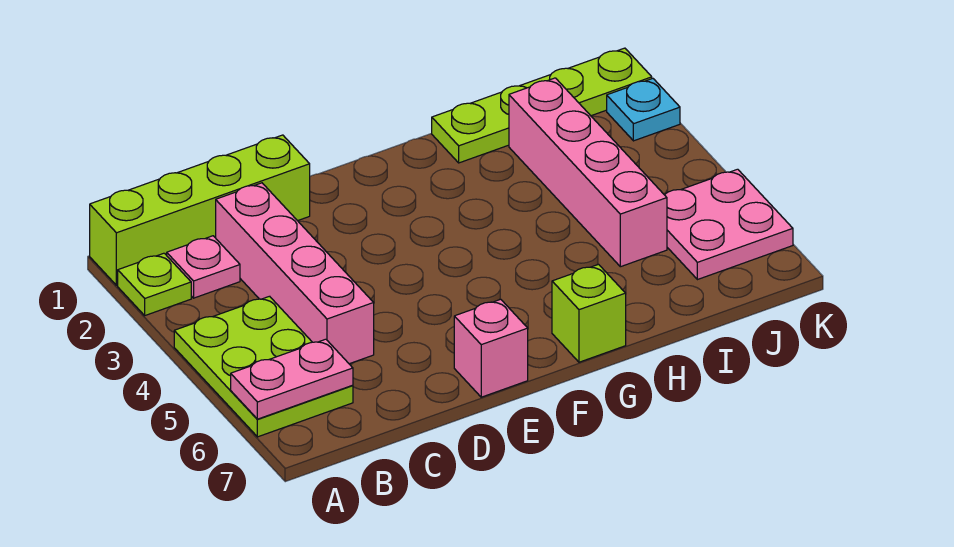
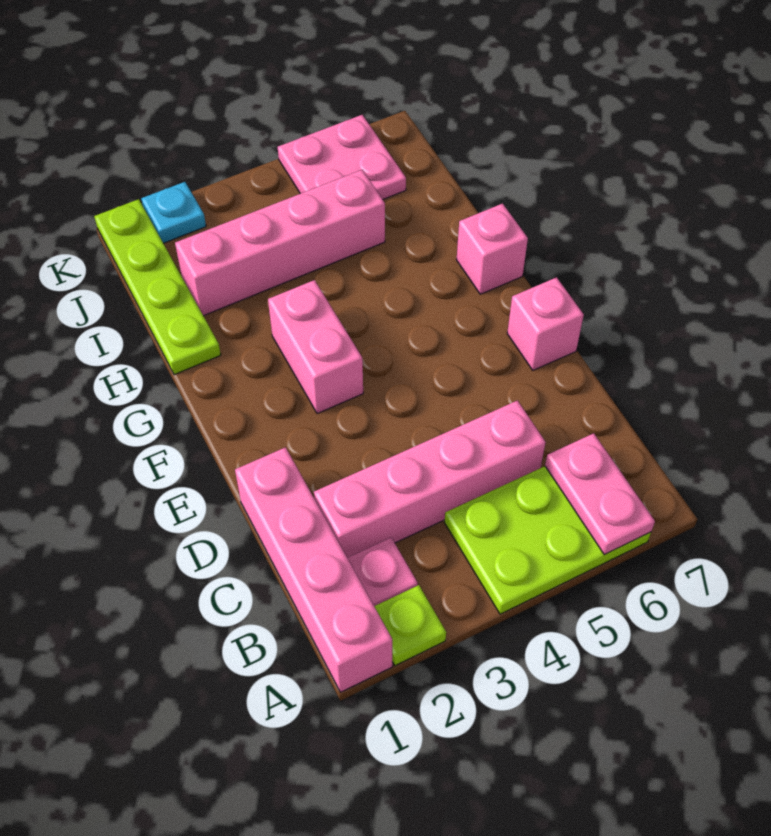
lime brick A1:D1 level 1 -> pink brick A1:D1 level 1
none -> pink brick F3:G3 level 1
lime brick G7 level 1 -> pink brick G7 level 1

